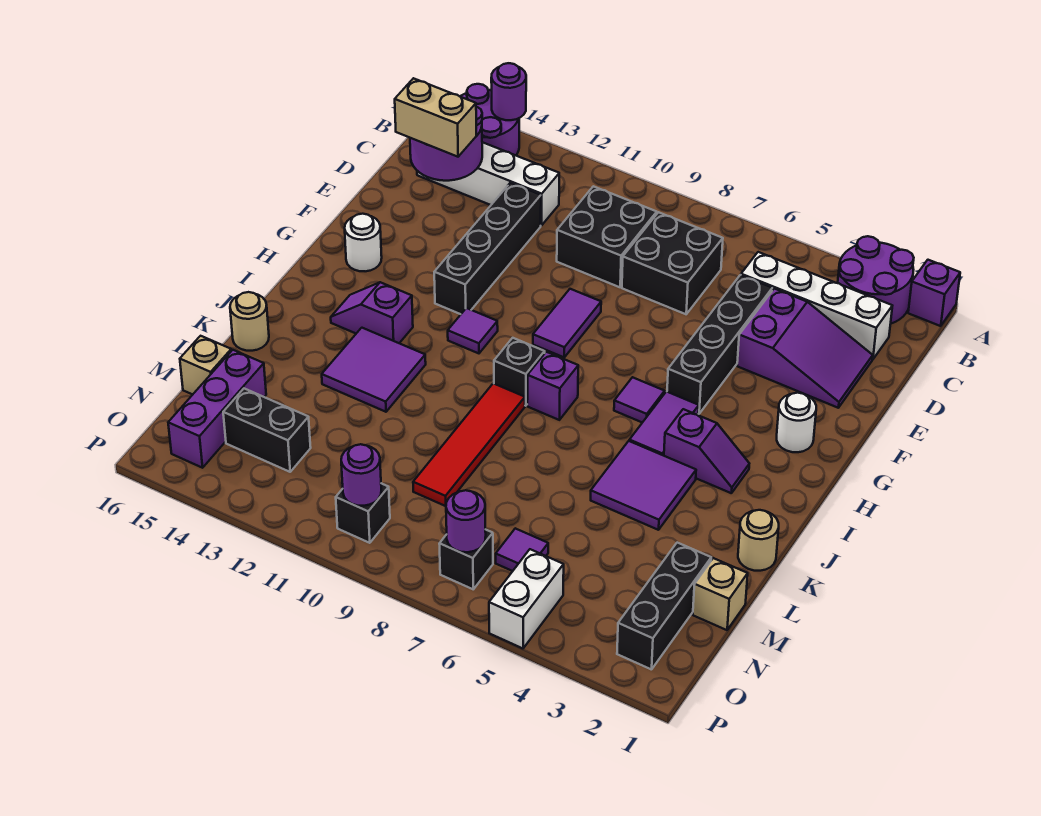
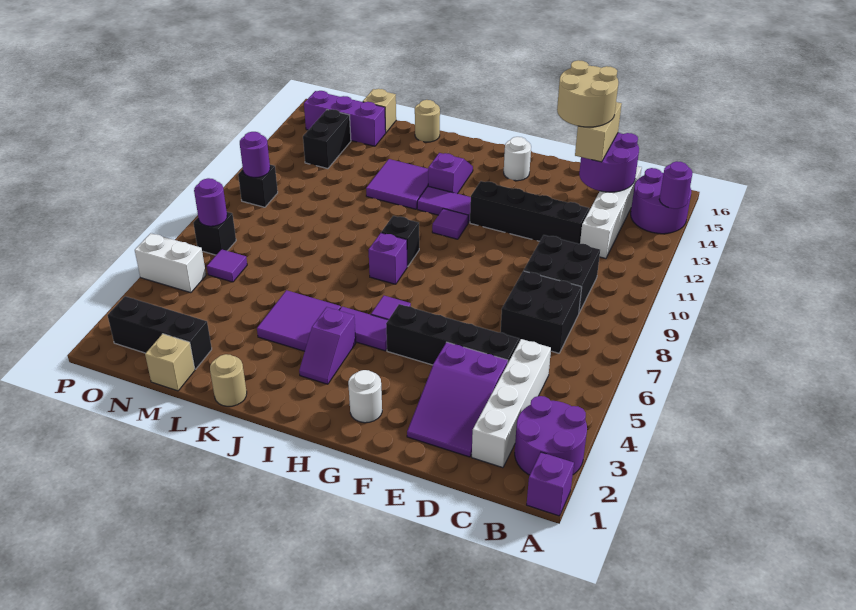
none -> tan round brick D14:E15 level 4
purple tile F9:G9 level 1 -> purple tile H12:I12 level 1
red tile J9:M9 level 1 -> none

